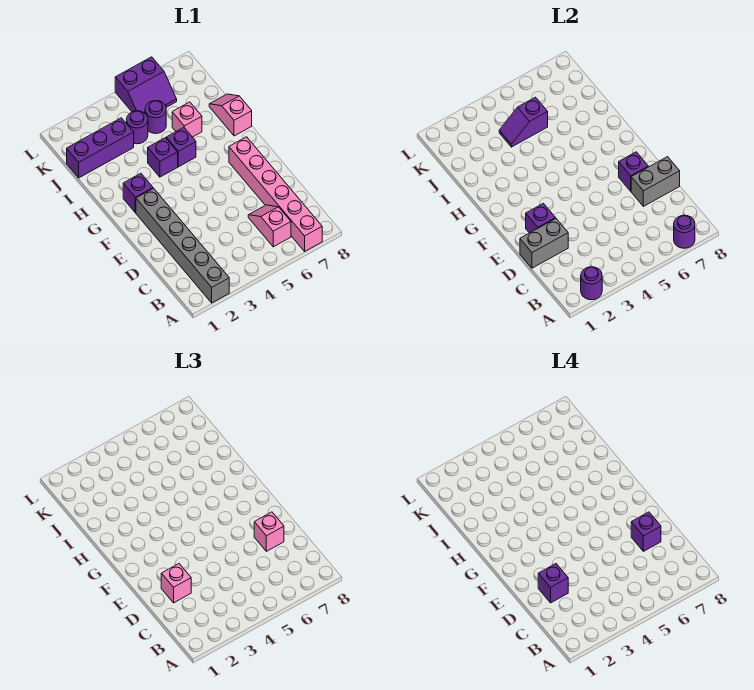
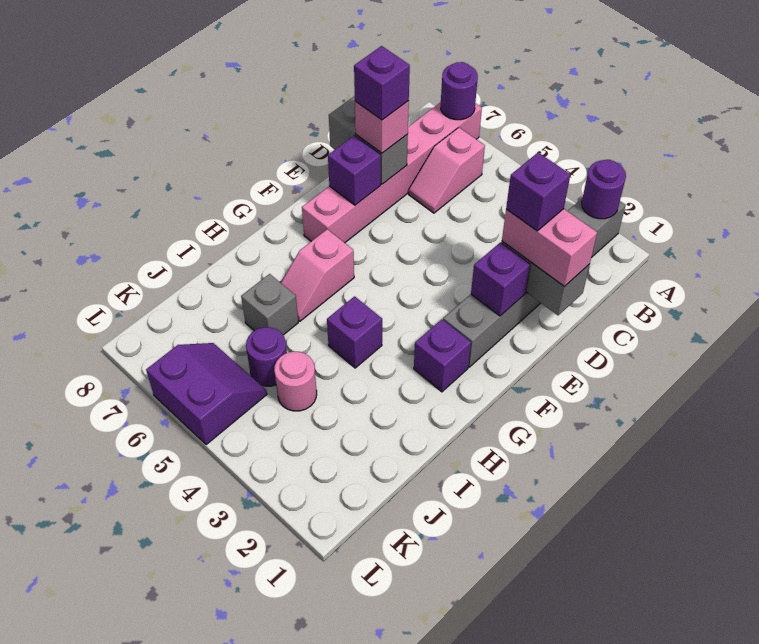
pink brick D2 level 3 -> pink brick D1:D2 level 3
purple brick H5 level 1 -> none
pink slope H8:I8 level 1 top H -> pink slope G6:H6 level 1 top G
pink brick I6 level 1 -> grey brick I6 level 1
purple brick J1:J3 level 1 -> none
purple round brick J4 level 1 -> pink round brick J4 level 1
purple slope J4:J5 level 2 top 5 -> none

